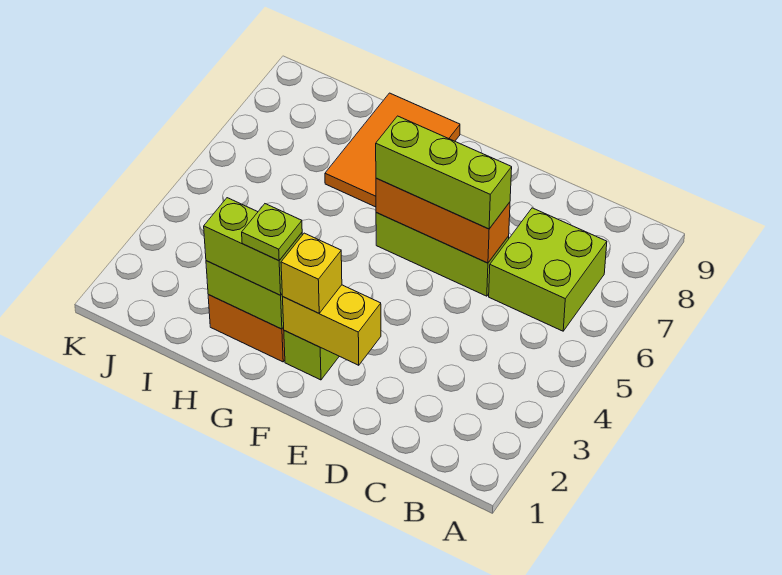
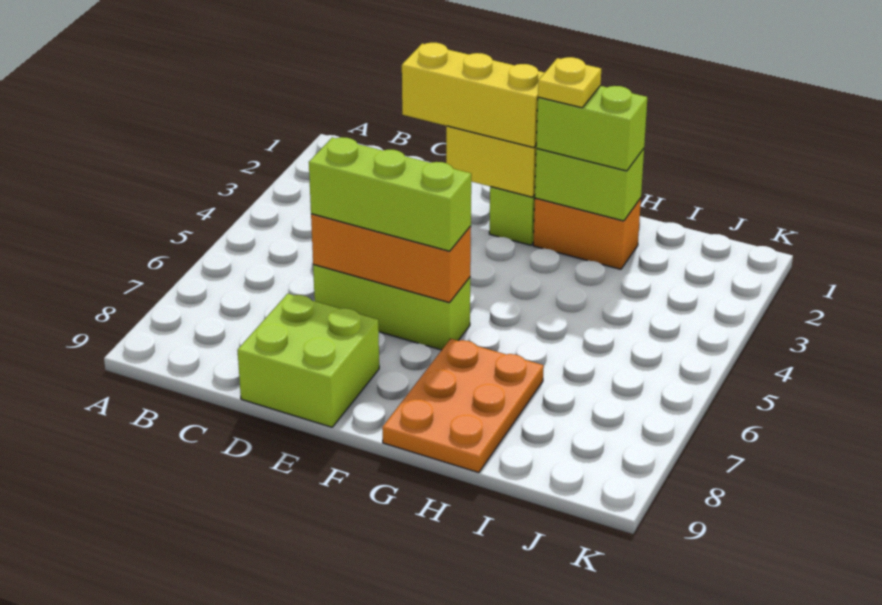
lime brick B6:C7 level 1 -> lime brick D8:E9 level 1
yellow brick F2 level 3 -> yellow brick D2:F2 level 3
lime plate G2 level 4 -> yellow plate G2 level 4
orange tile G7:H9 level 1 -> orange plate G7:H9 level 1

